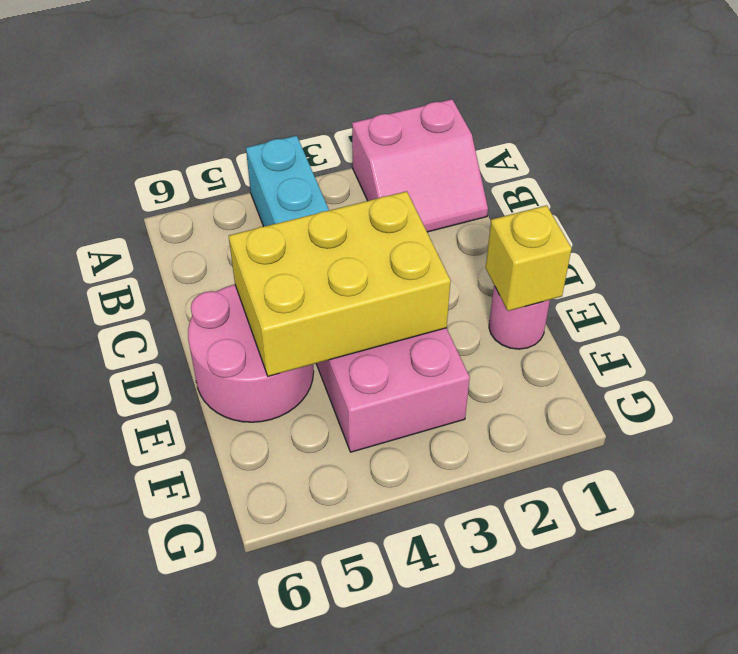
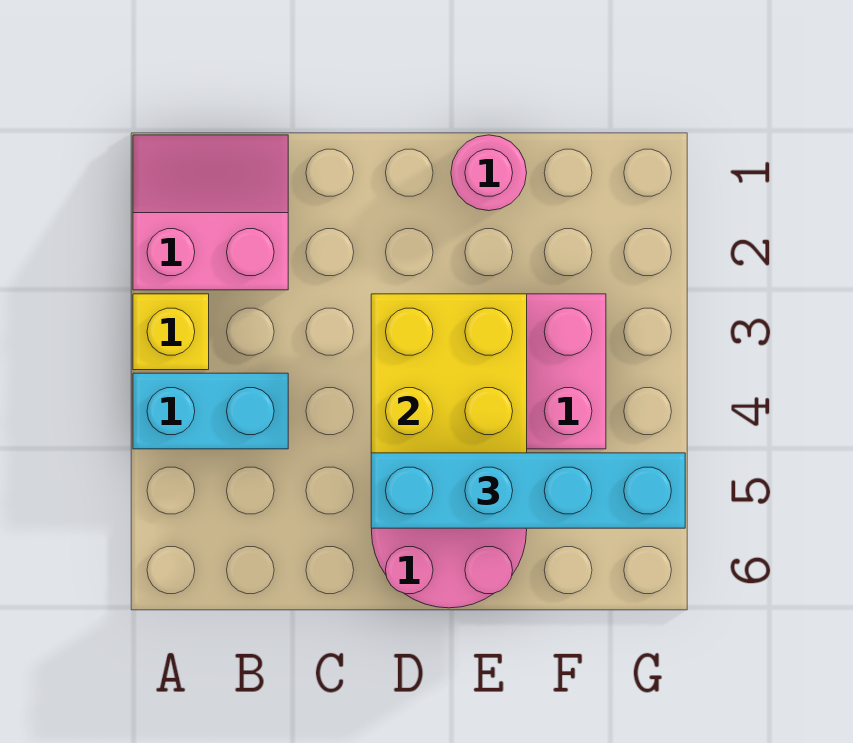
pink slope A1:B2 level 1 top A -> pink slope A1:B2 level 1 top 2
none -> cyan brick D5:G5 level 3
yellow brick E1 level 2 -> yellow brick A3 level 1

